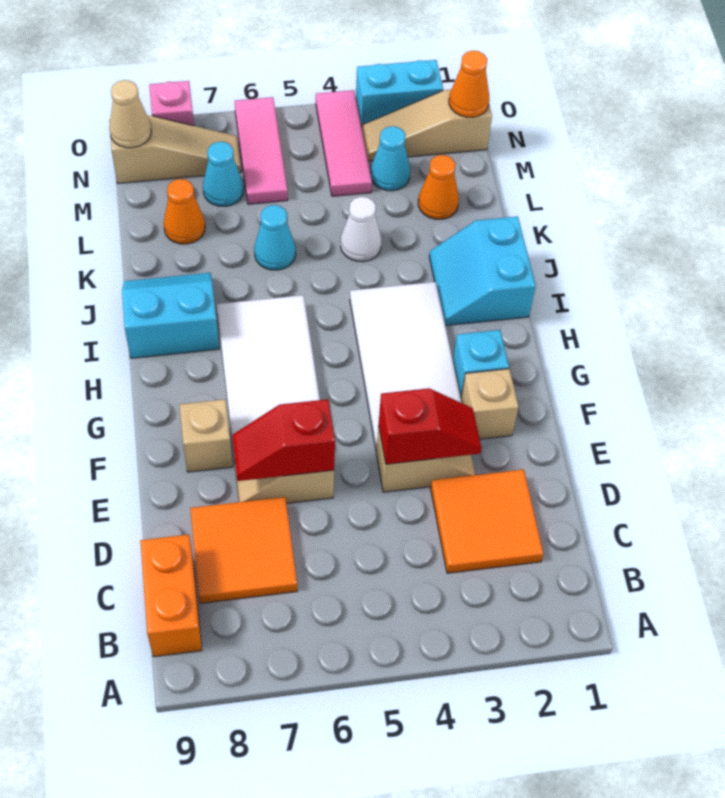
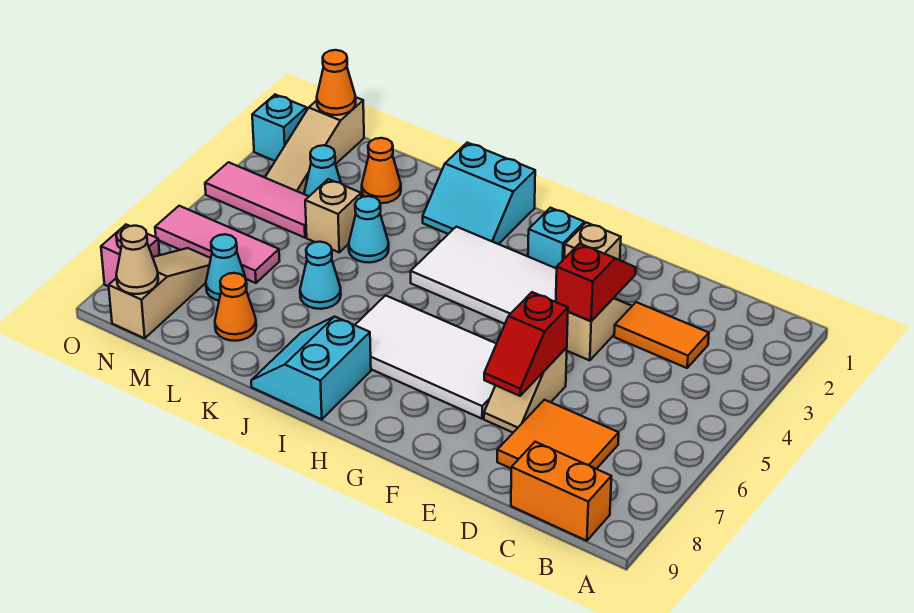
orange tile C2:D3 level 1 -> orange tile C3:D3 level 1
tan brick F8 level 1 -> tan brick L4 level 1
white cone K4 level 1 -> cyan cone K4 level 1
cyan brick O2:O3 level 1 -> cyan brick O2 level 1

